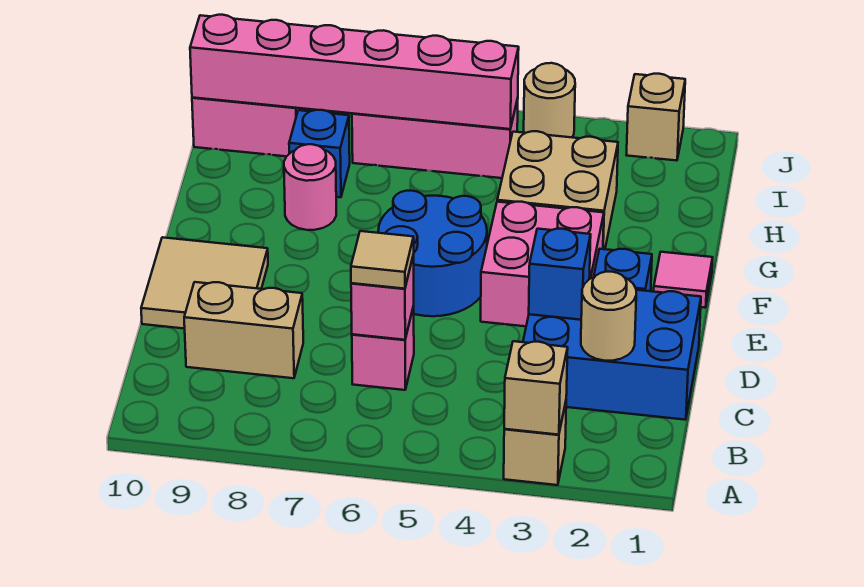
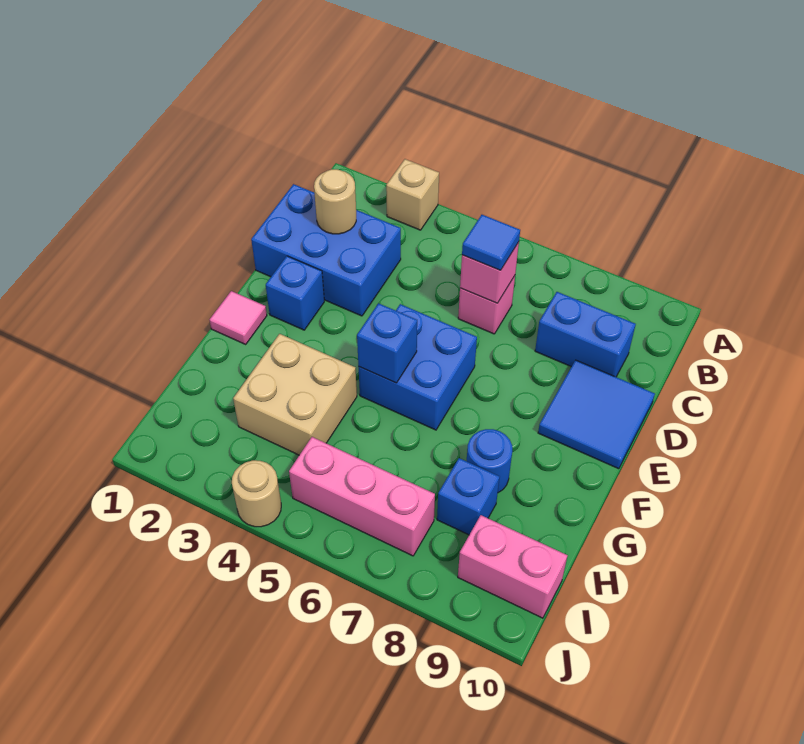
tan brick A3 level 2 -> none
tan tile C6 level 3 -> blue tile C6 level 3
tan brick C8:C9 level 1 -> blue brick C8:C9 level 1
blue brick D3 level 2 -> blue brick F5 level 2
tan tile D9:E10 level 1 -> blue tile D9:E10 level 1
pink brick E3:F4 level 1 -> none
blue round brick E5:F6 level 1 -> blue brick E5:F6 level 1
pink round brick G8 level 1 -> blue round brick G8 level 1
pink brick I5:I10 level 2 -> none
tan brick J2 level 1 -> none

